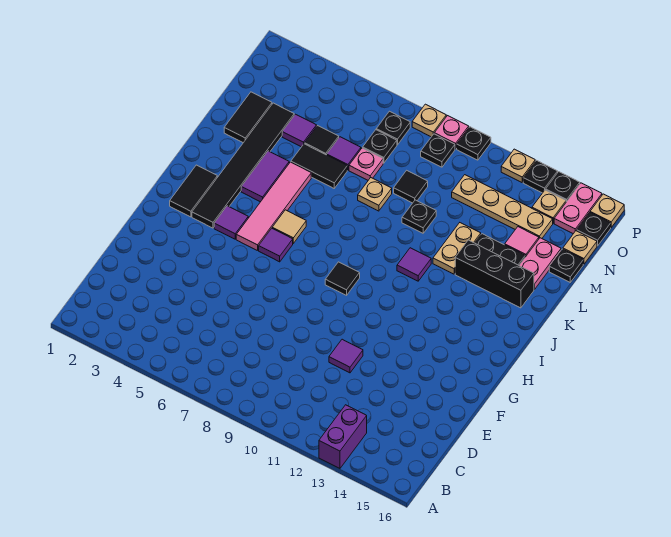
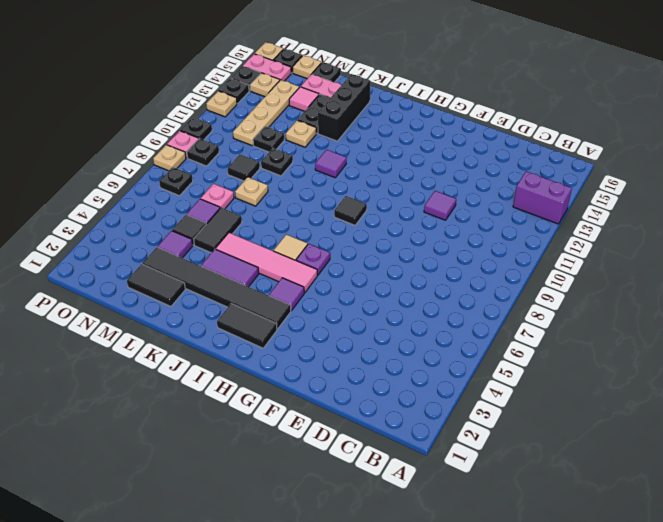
purple tile H6 level 1 -> purple plate H6 level 1
tan plate K12:L12 level 1 -> tan plate L12 level 1
black plate N7 level 1 -> black plate M11 level 1

